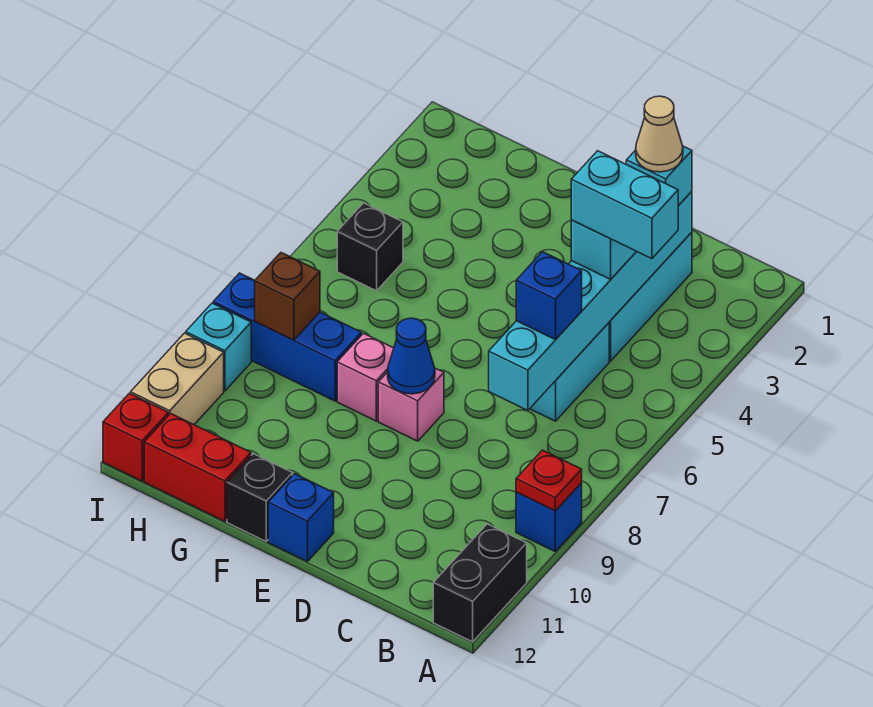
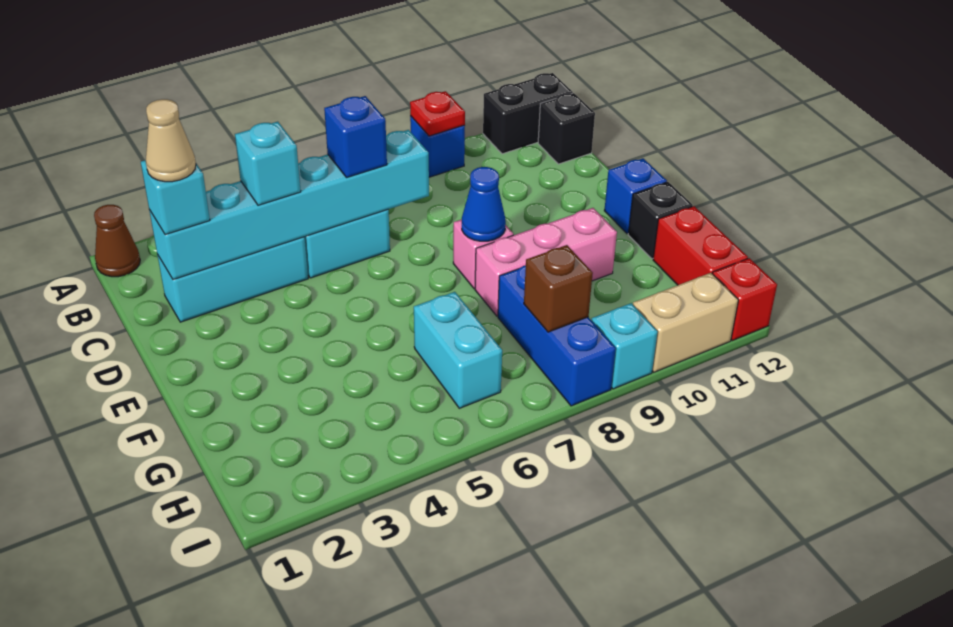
none -> brown cone A1 level 1
cyan brick B4:C4 level 4 -> cyan brick G6:H6 level 1
pink brick F8 level 1 -> pink brick F8:F10 level 1
black brick H5 level 1 -> black brick B12 level 1

